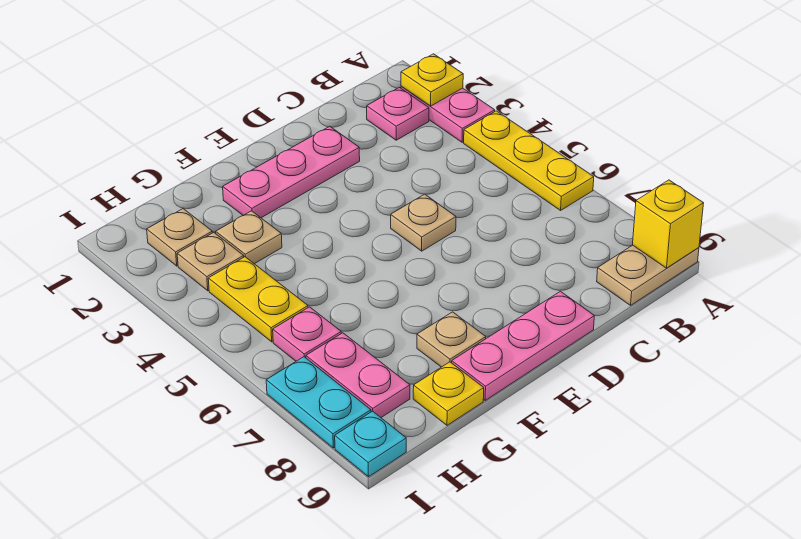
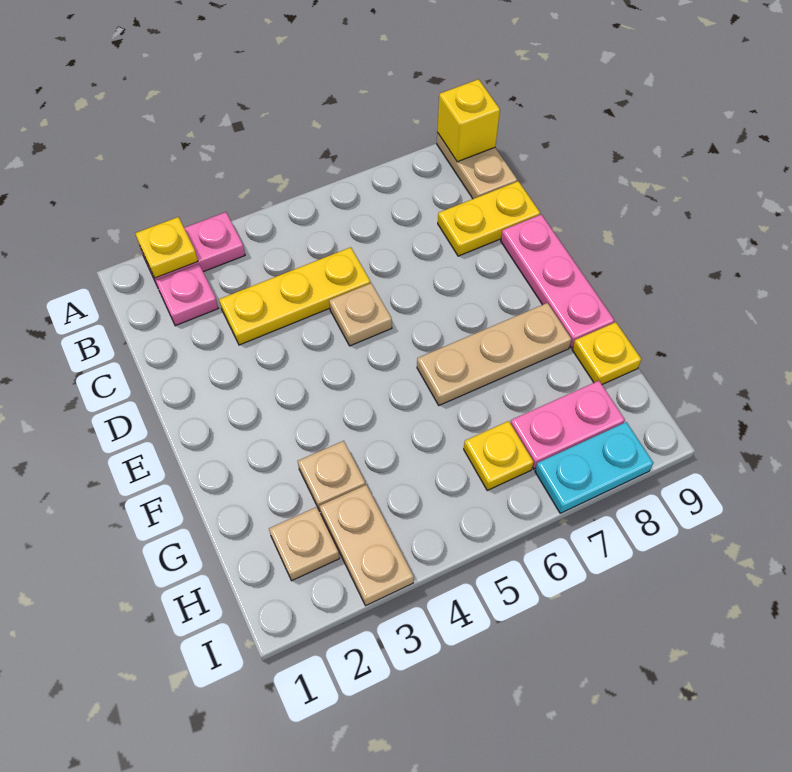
yellow plate A4:A6 level 1 -> yellow plate C3:C5 level 1
pink plate D2:F2 level 1 -> none
tan plate F8 level 1 -> tan plate F6:F8 level 1
tan plate H3 level 1 -> tan plate H3:I3 level 1
yellow plate H4:H5 level 1 -> yellow plate C8:C9 level 1
pink plate H6 level 1 -> yellow plate H6 level 1
cyan plate I9 level 1 -> none

